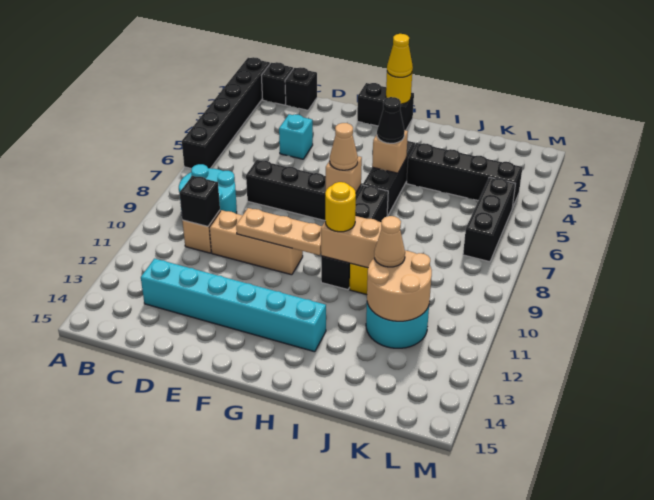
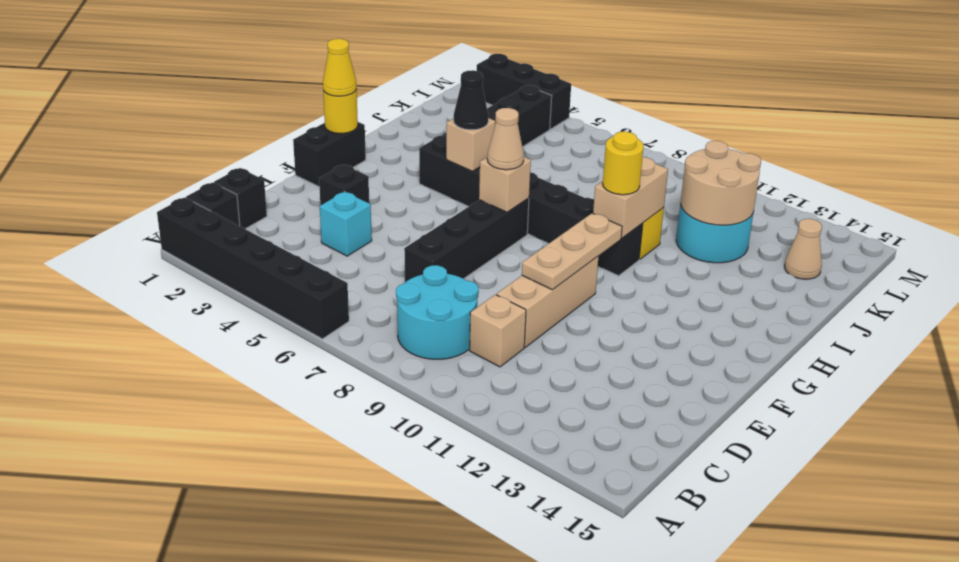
black brick C10 level 2 -> black brick E3 level 1
cyan brick C13:H13 level 1 -> none
tan cone J11 level 3 -> tan cone K14 level 1
black brick L5:L7 level 1 -> black brick M2:M4 level 1

